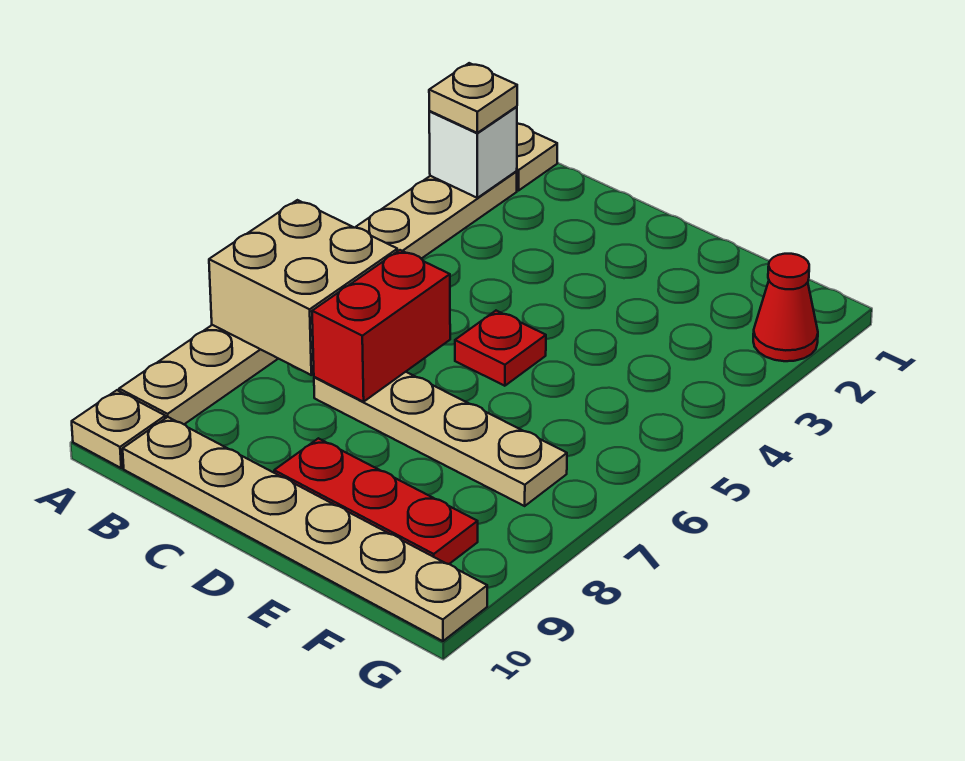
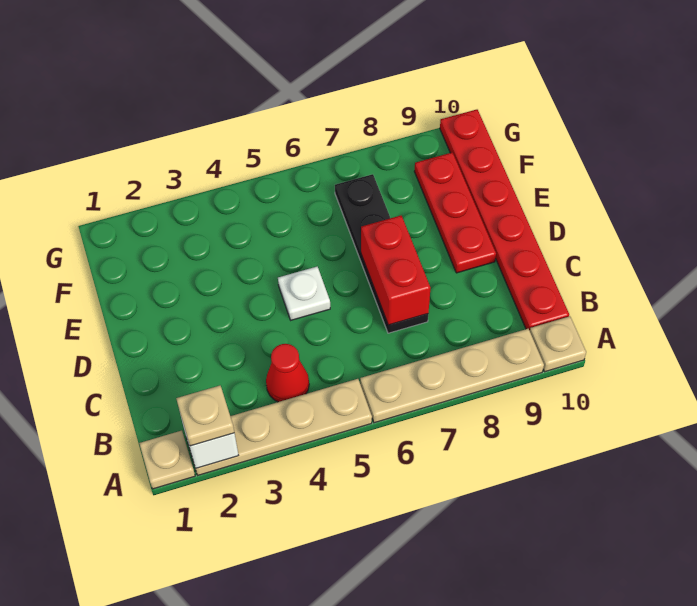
tan brick A6:B7 level 2 -> none
tan plate B10:G10 level 1 -> red plate B10:G10 level 1
red brick C6:C7 level 2 -> red brick C7:D7 level 2
tan plate C7:F7 level 1 -> black plate C7:F7 level 1
red plate D5 level 1 -> white plate D5 level 1
red cone G2 level 1 -> red cone B4 level 1

